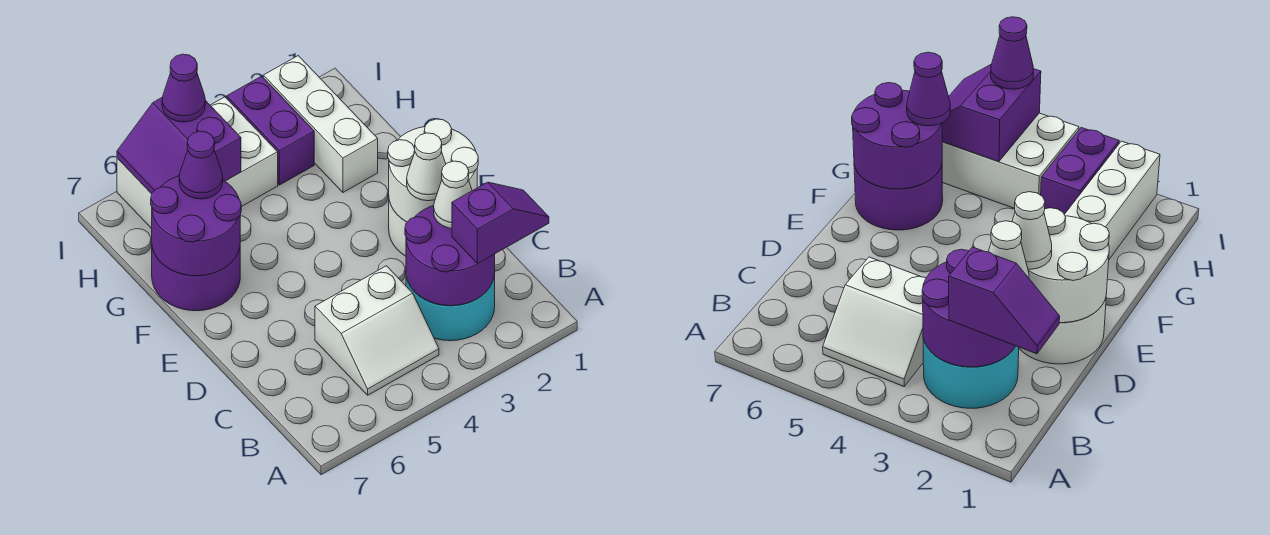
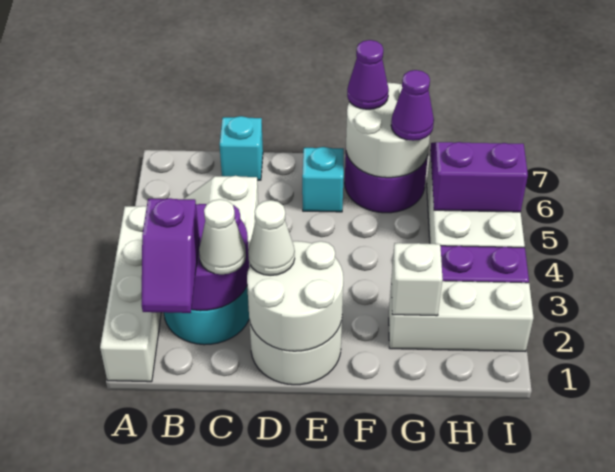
none -> white brick A1:A4 level 1
none -> cyan brick C7 level 1
none -> cyan brick E6 level 1
purple round brick F6:G7 level 2 -> white round brick F6:G7 level 2
none -> white brick G2 level 2
purple cone I5 level 3 -> purple cone F7 level 3

